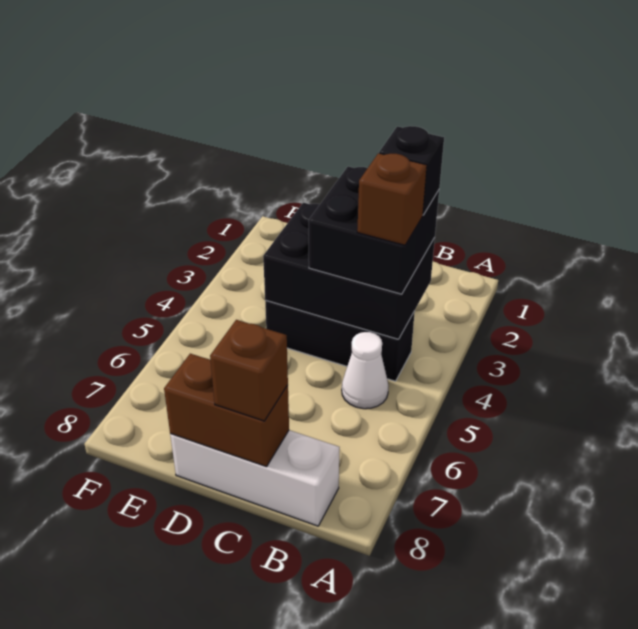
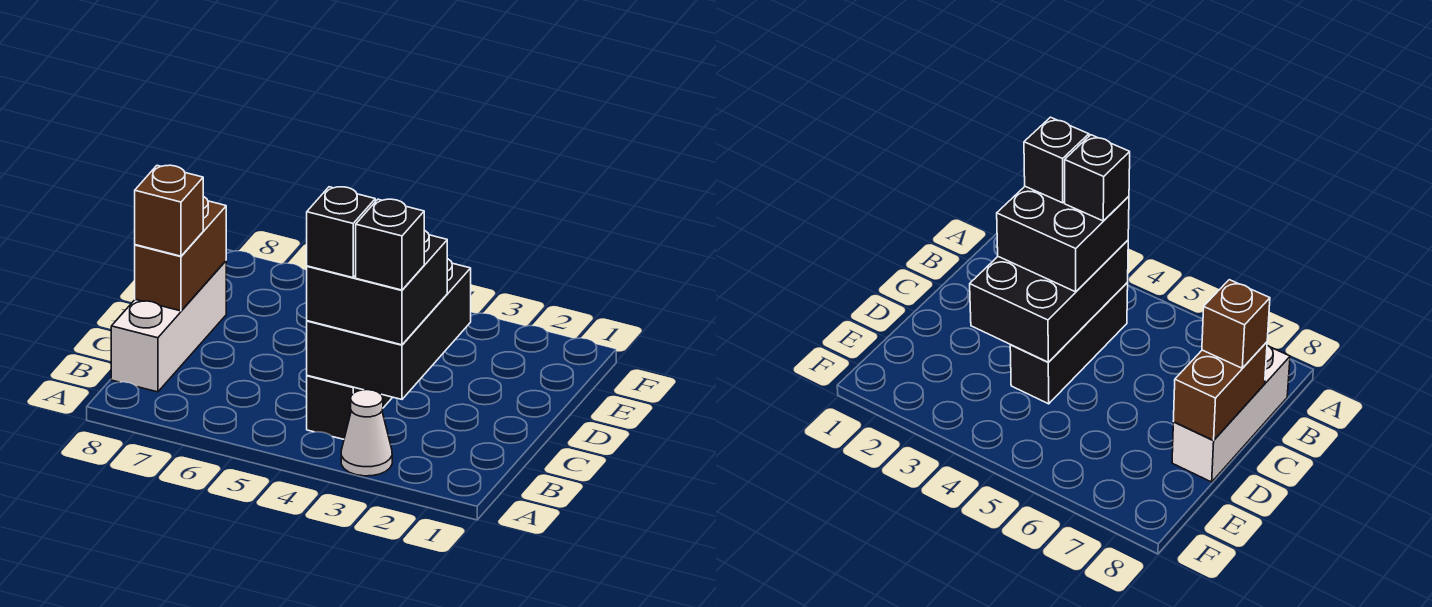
brown brick B4 level 4 -> black brick B4 level 4
white cone B5 level 1 -> white cone A3 level 1

